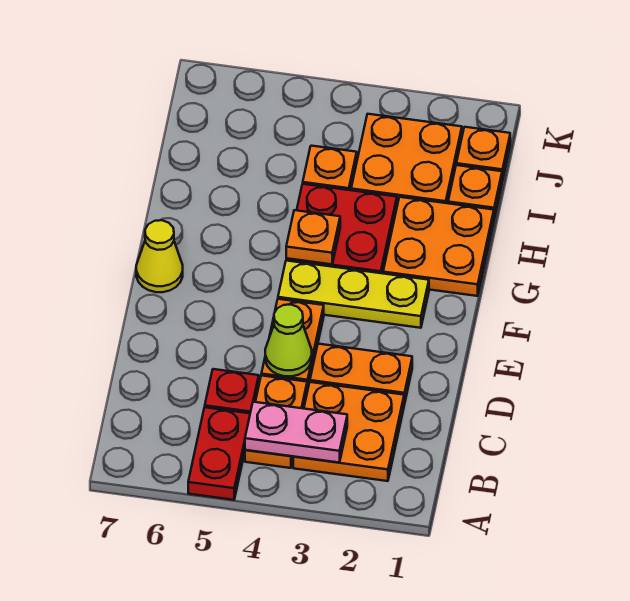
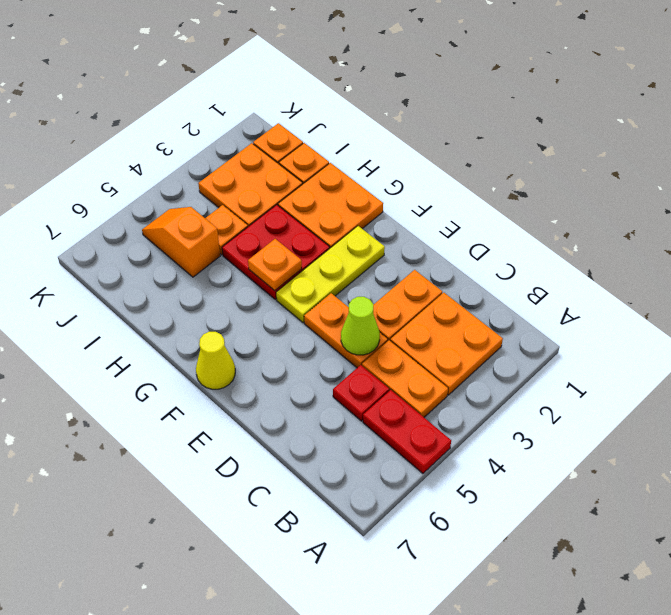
pink plate B3:B4 level 2 -> none
none -> orange slope I5:J5 level 1 top I

